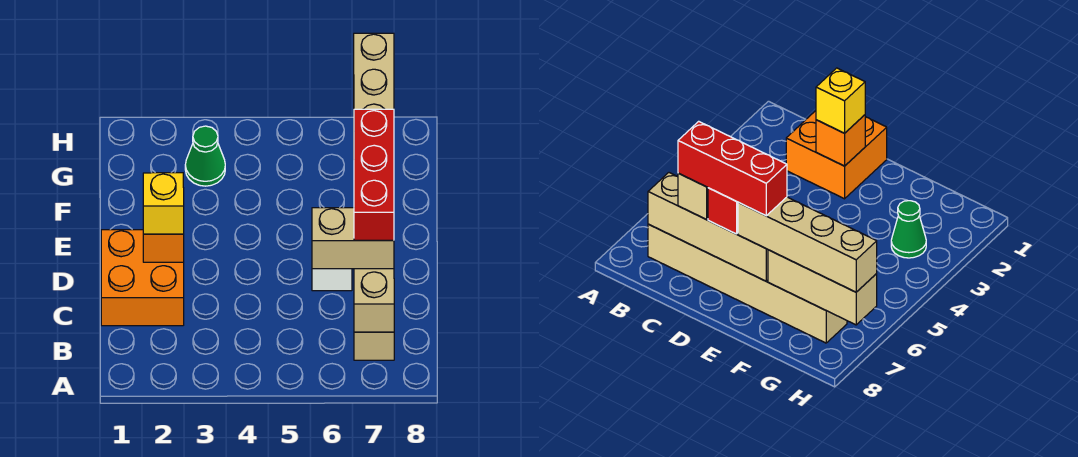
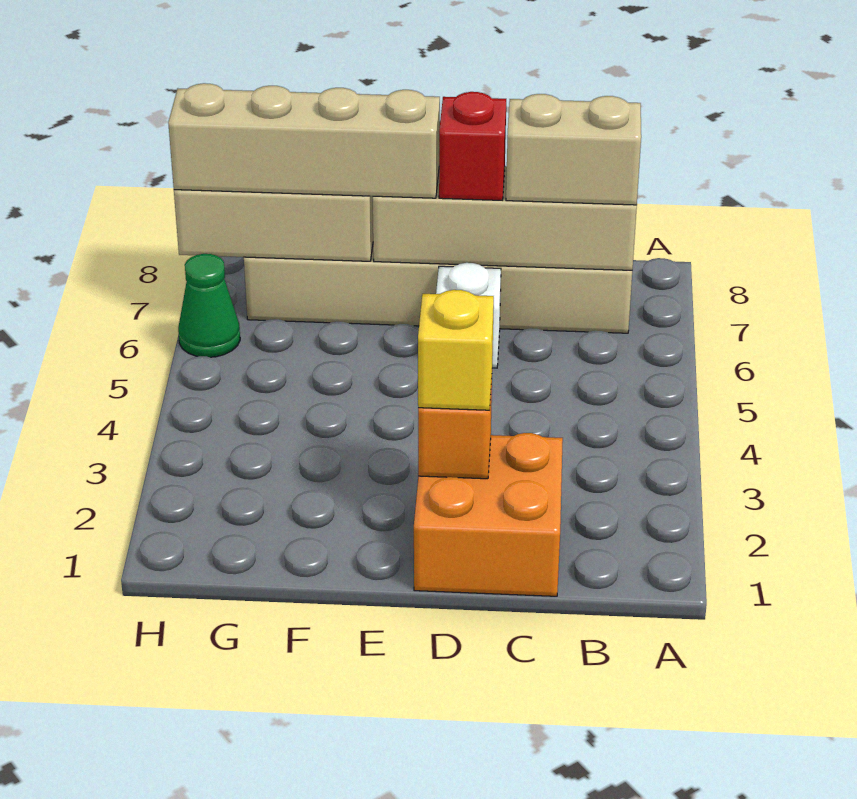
tan brick C6:C7 level 3 -> tan brick B7:C7 level 3
red brick C7:E7 level 4 -> none
green cone G3 level 1 -> green cone H6 level 1

